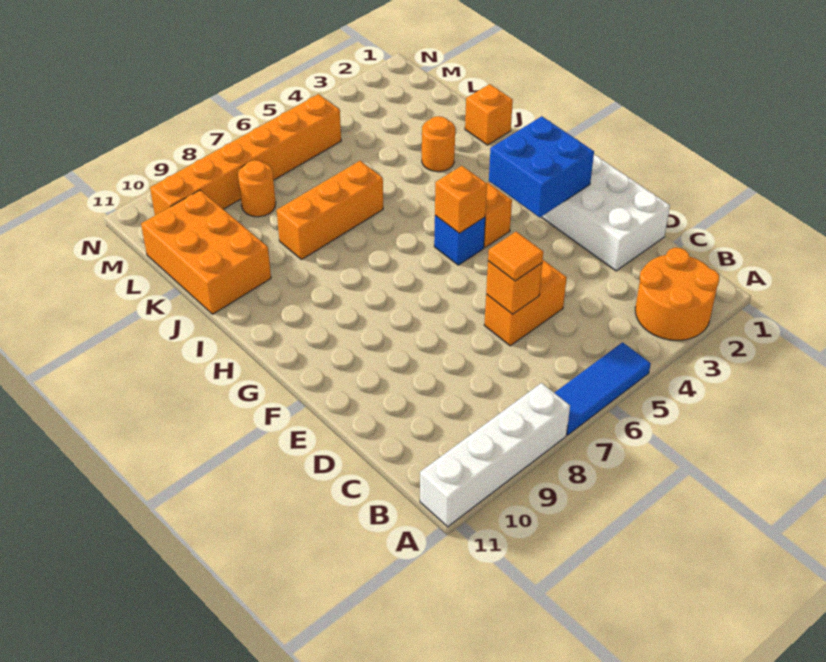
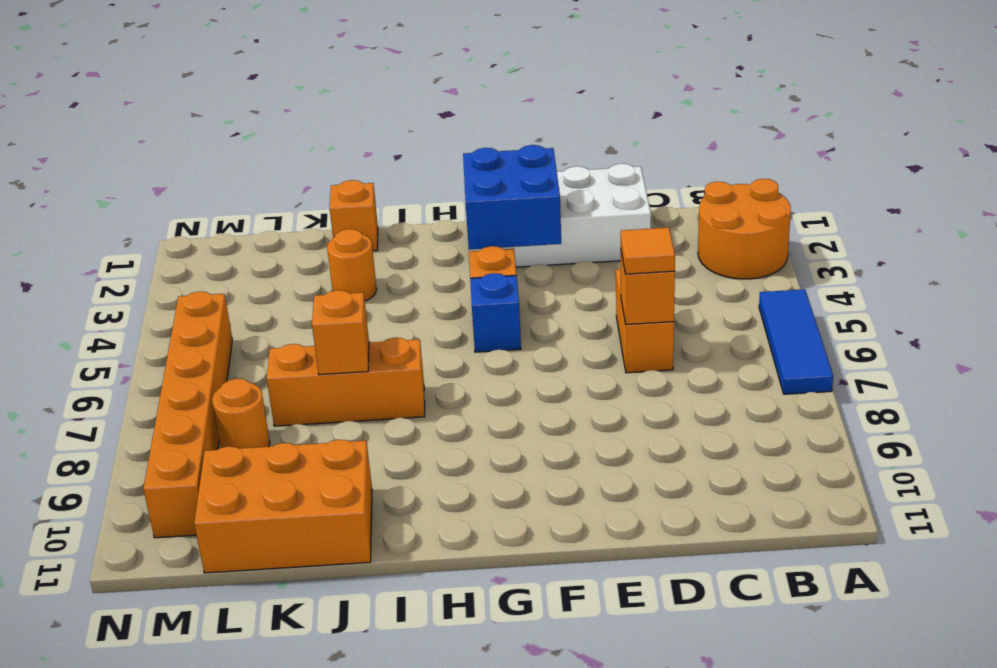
white brick A8:A11 level 1 -> none
orange brick G5 level 2 -> orange brick J7 level 2
orange brick J6:J8 level 1 -> orange brick I7:K7 level 1

